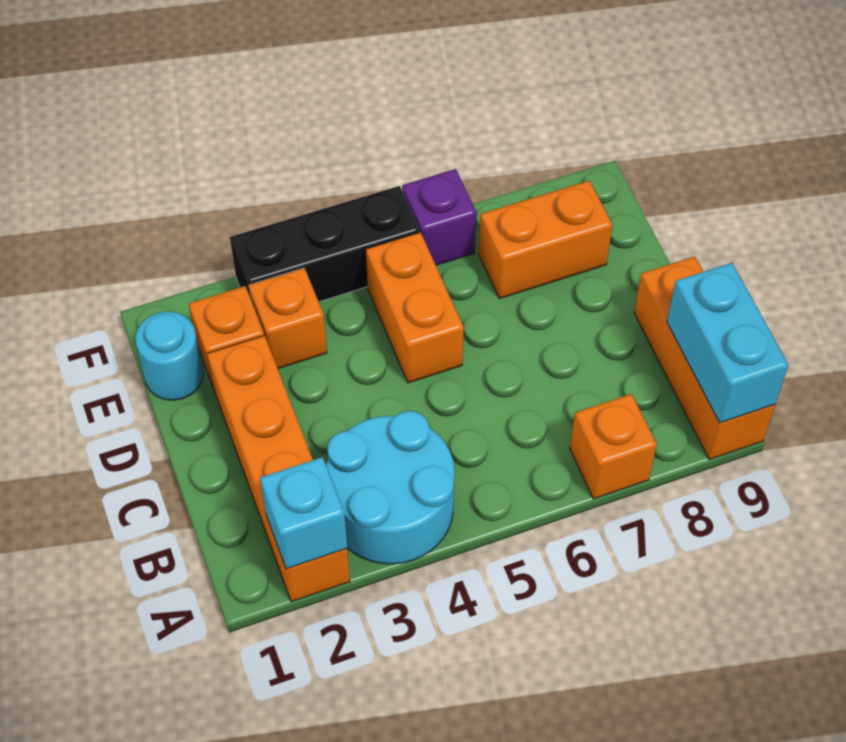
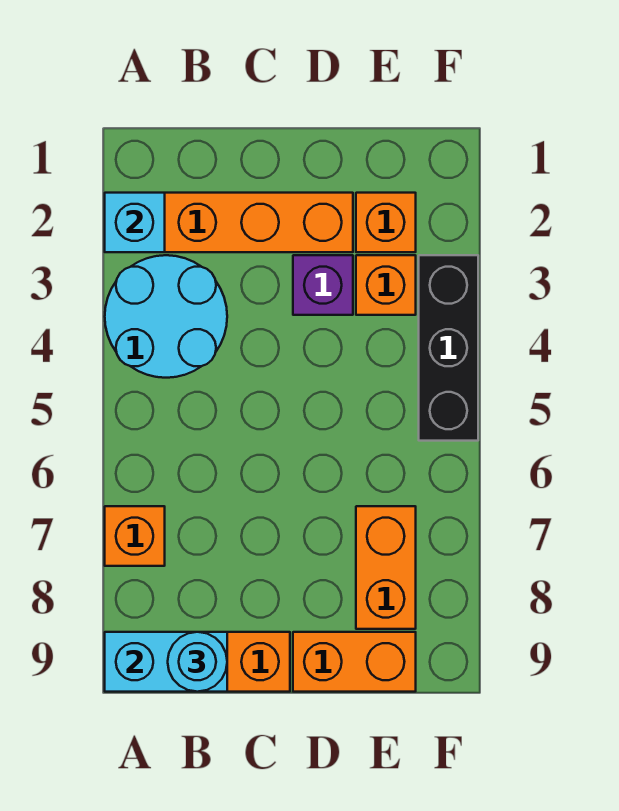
orange brick D5:E5 level 1 -> orange brick D9:E9 level 1
cyan round brick E1 level 1 -> cyan round brick B9 level 3
purple brick F6 level 1 -> purple brick D3 level 1

